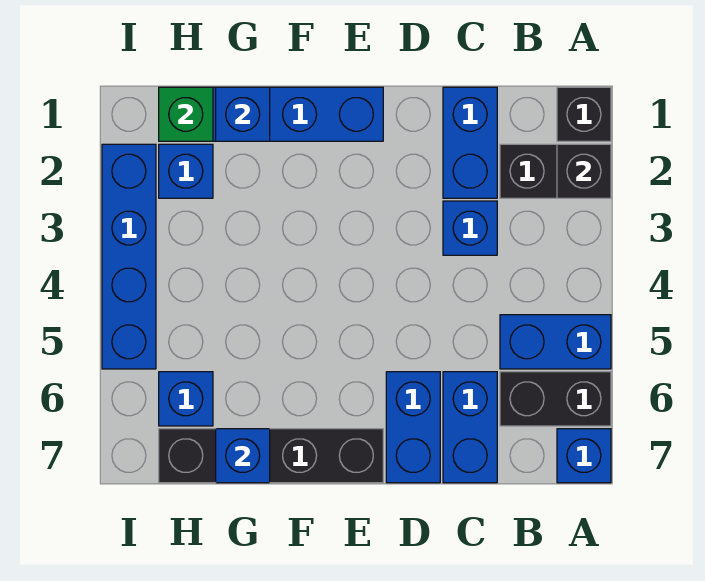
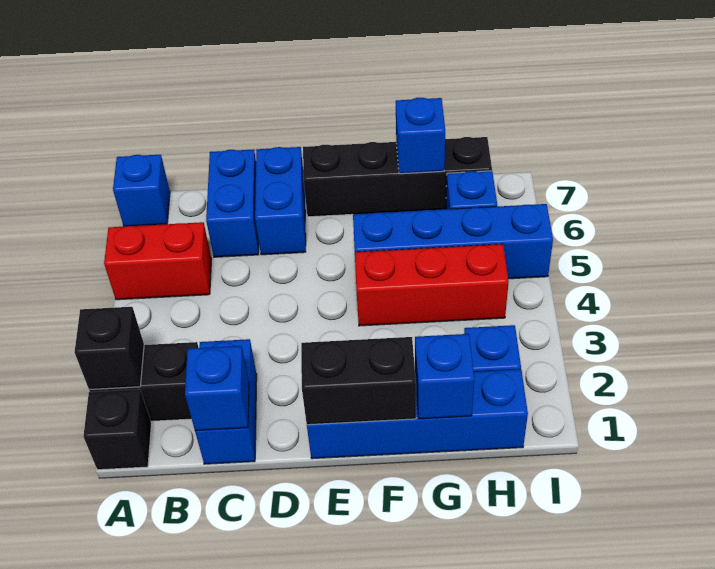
blue brick A5:B5 level 1 -> red brick A5:B5 level 1
black brick A6:B6 level 1 -> black brick E1:F1 level 2
blue brick C3 level 1 -> blue brick C1 level 2
none -> red brick F4:H4 level 1
green brick H1 level 2 -> none
blue brick I2:I5 level 1 -> blue brick F5:I5 level 1

